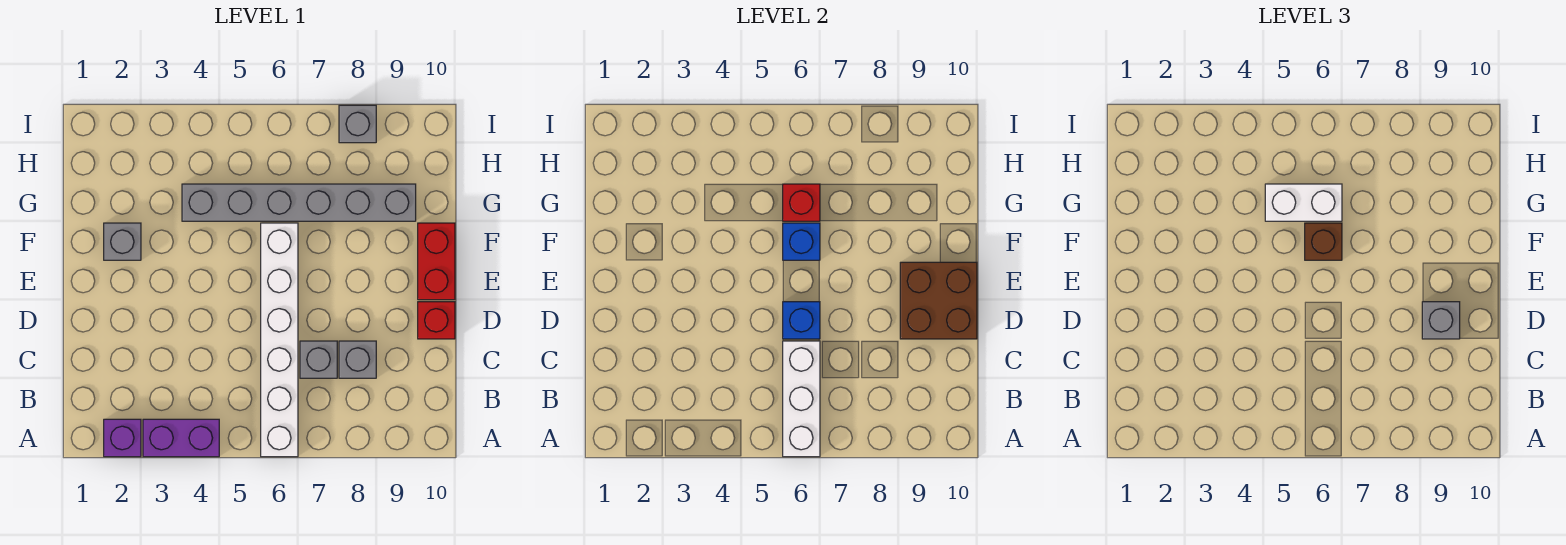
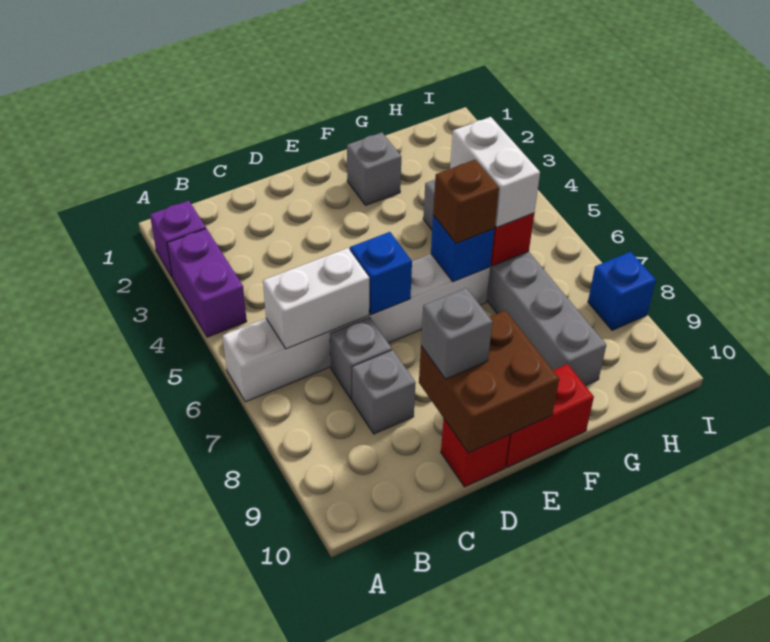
white brick A6:C6 level 2 -> white brick B6:C6 level 2
grey brick I8 level 1 -> blue brick I8 level 1

